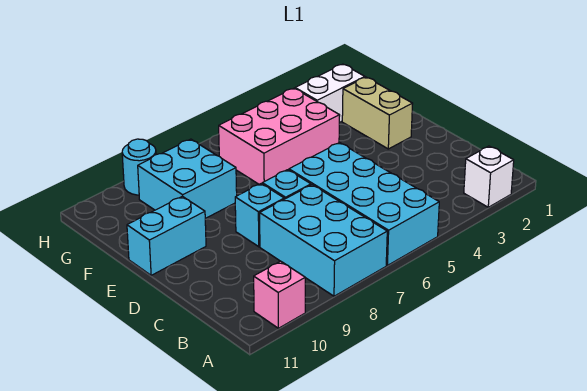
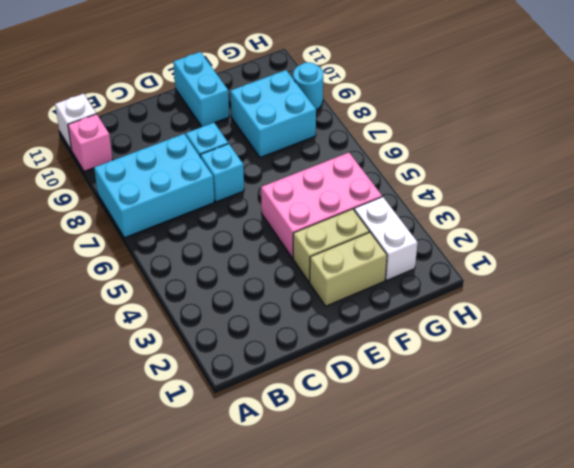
white brick A2 level 1 -> white brick A11 level 1
cyan brick A5:D6 level 1 -> none
none -> tan brick E3:F3 level 1
pink brick F4:G6 level 1 -> pink brick E4:G5 level 1

